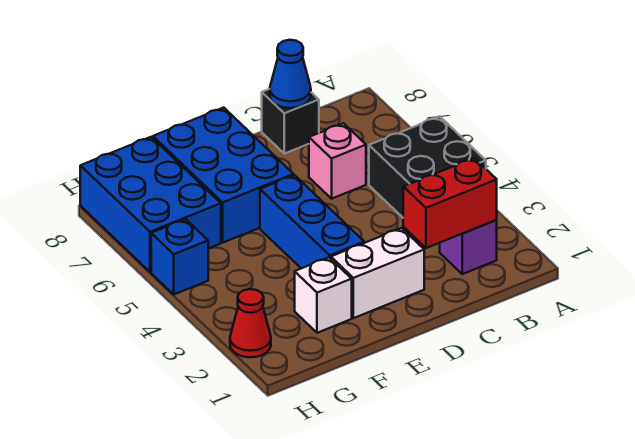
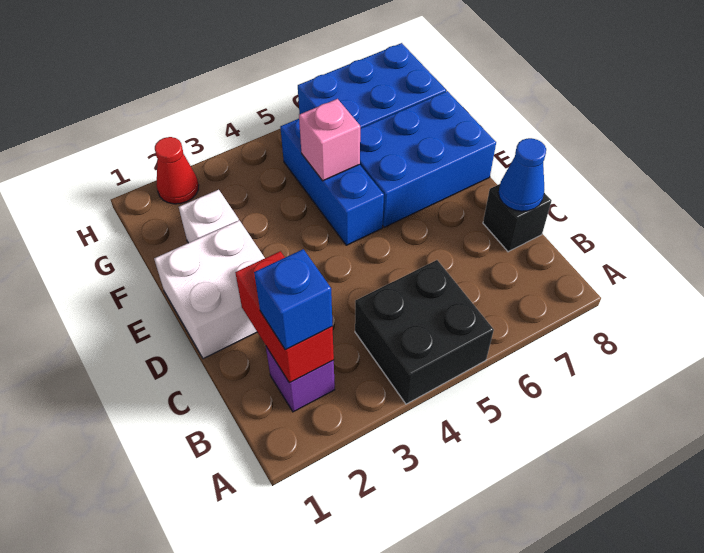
pink brick C6 level 1 -> pink brick F5 level 2
white brick D2:E2 level 1 -> white brick D1:E2 level 1
blue brick E3:E5 level 1 -> blue brick E5:G5 level 1
blue brick H5 level 1 -> blue brick B2 level 3

